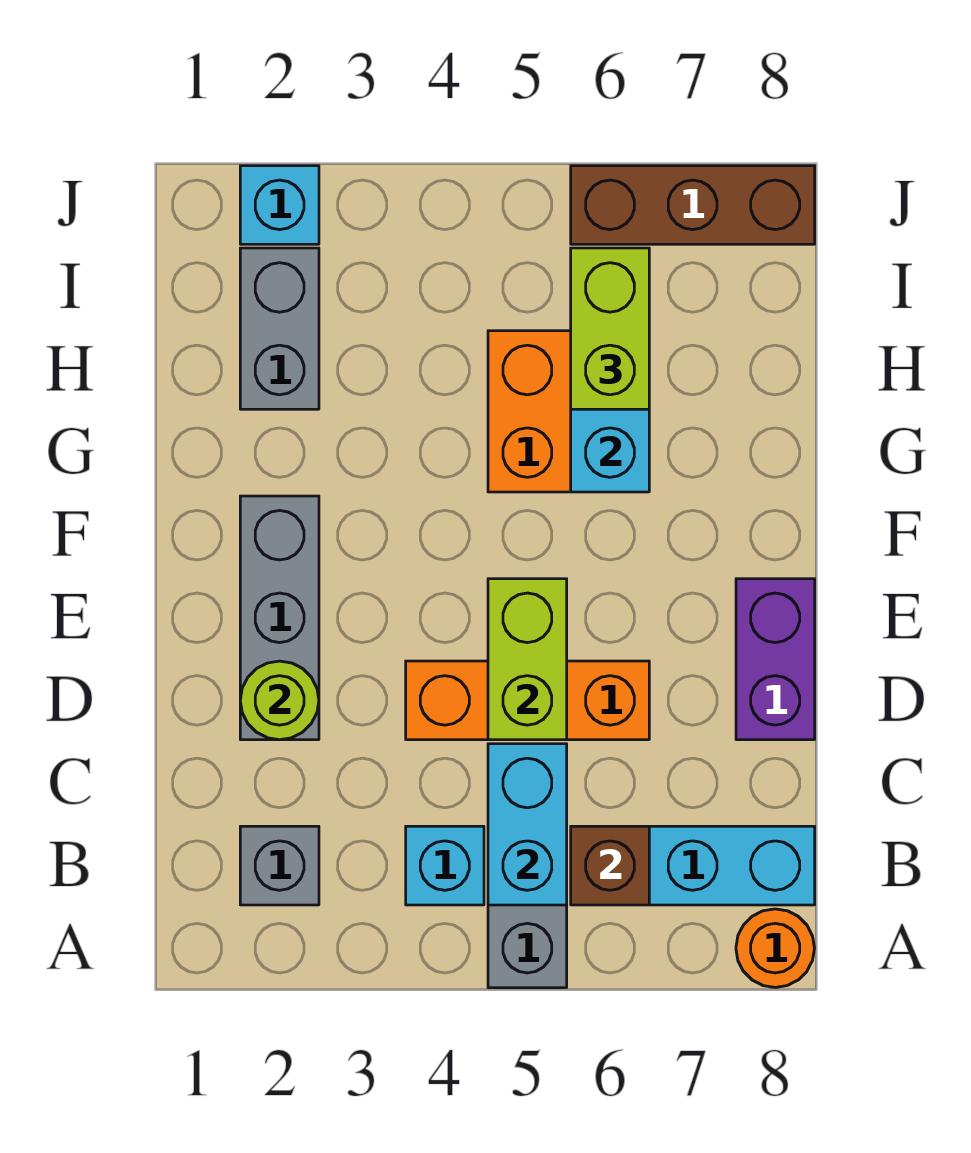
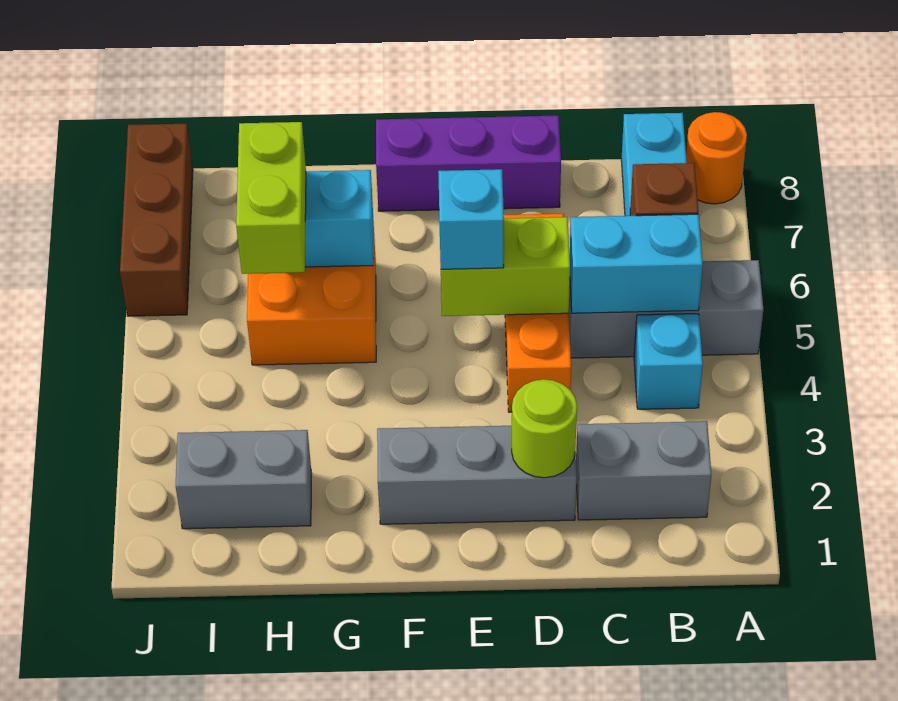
grey brick B2 level 1 -> grey brick B2:C2 level 1
purple brick D8:E8 level 1 -> purple brick D8:F8 level 1
lime brick H6:I6 level 3 -> lime brick H5:H6 level 3
cyan brick J2 level 1 -> cyan brick E5 level 3

